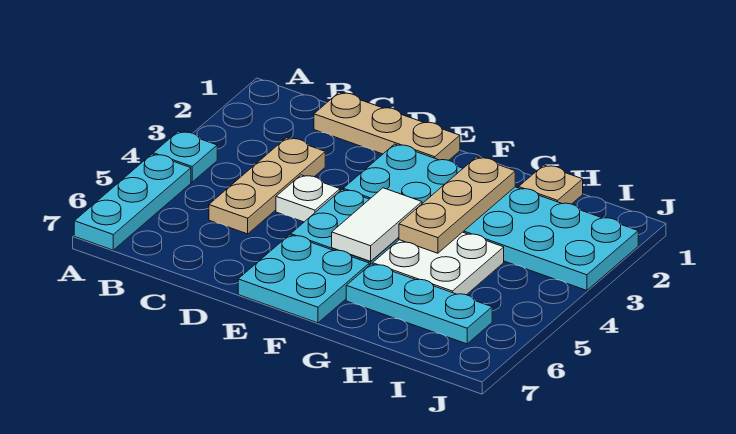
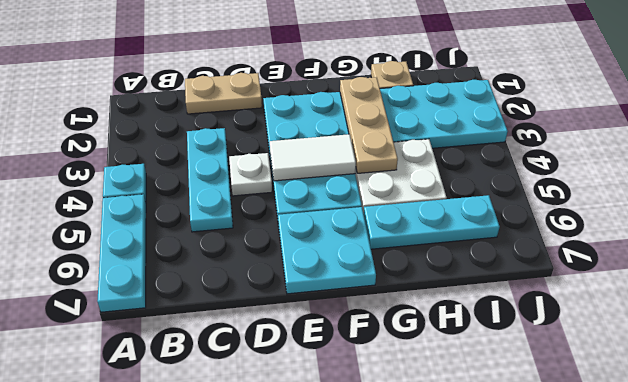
tan plate C1:E1 level 1 -> tan plate C1:D1 level 1
tan plate C3:C5 level 1 -> cyan plate C3:C5 level 1
white tile F4:F5 level 2 -> white tile E4:F4 level 2

